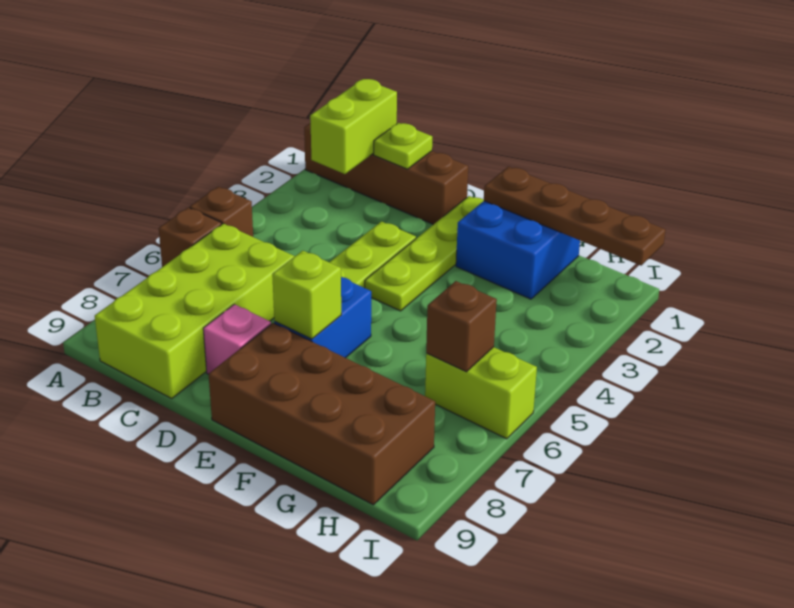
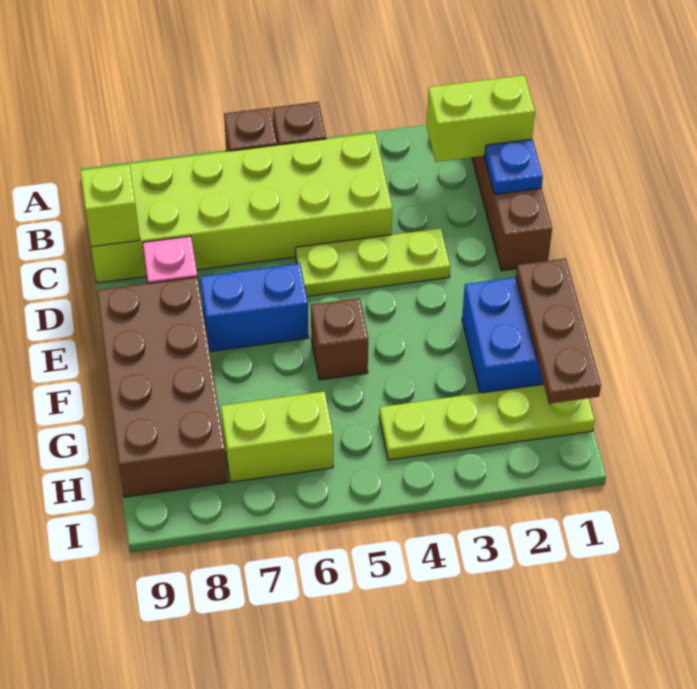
lime brick B6:C9 level 1 -> lime brick B4:C9 level 1
lime plate C1 level 2 -> blue plate C1 level 2
lime plate E1:E4 level 1 -> lime plate H1:H4 level 1
lime brick E7 level 2 -> lime brick C9 level 2
brown plate F1:I1 level 2 -> brown plate F1:H1 level 2
lime brick H6:I6 level 1 -> lime brick H6:H7 level 1
brown brick H6 level 2 -> brown brick F5 level 1

